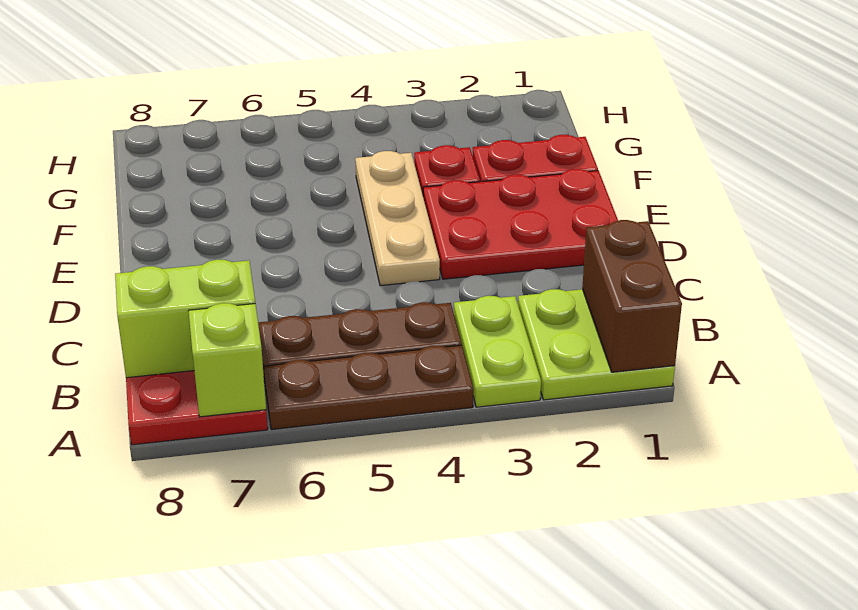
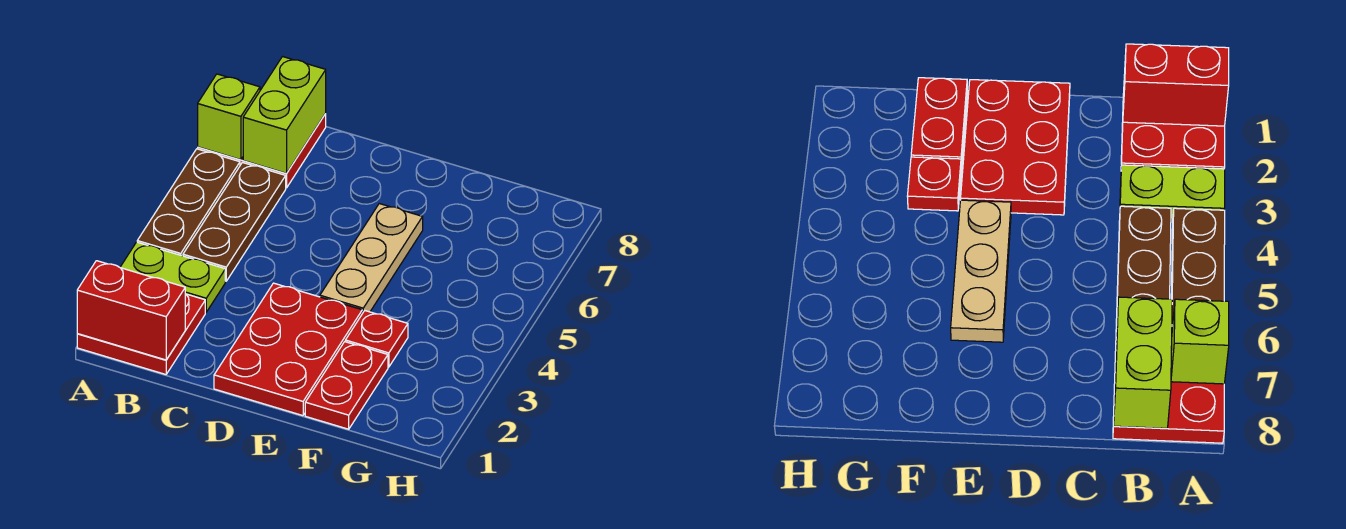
lime plate A1:B2 level 1 -> red plate A1:B2 level 1
brown brick A1:B1 level 2 -> red brick A1:B1 level 2
tan plate D4:F4 level 1 -> tan plate E4:E6 level 1

